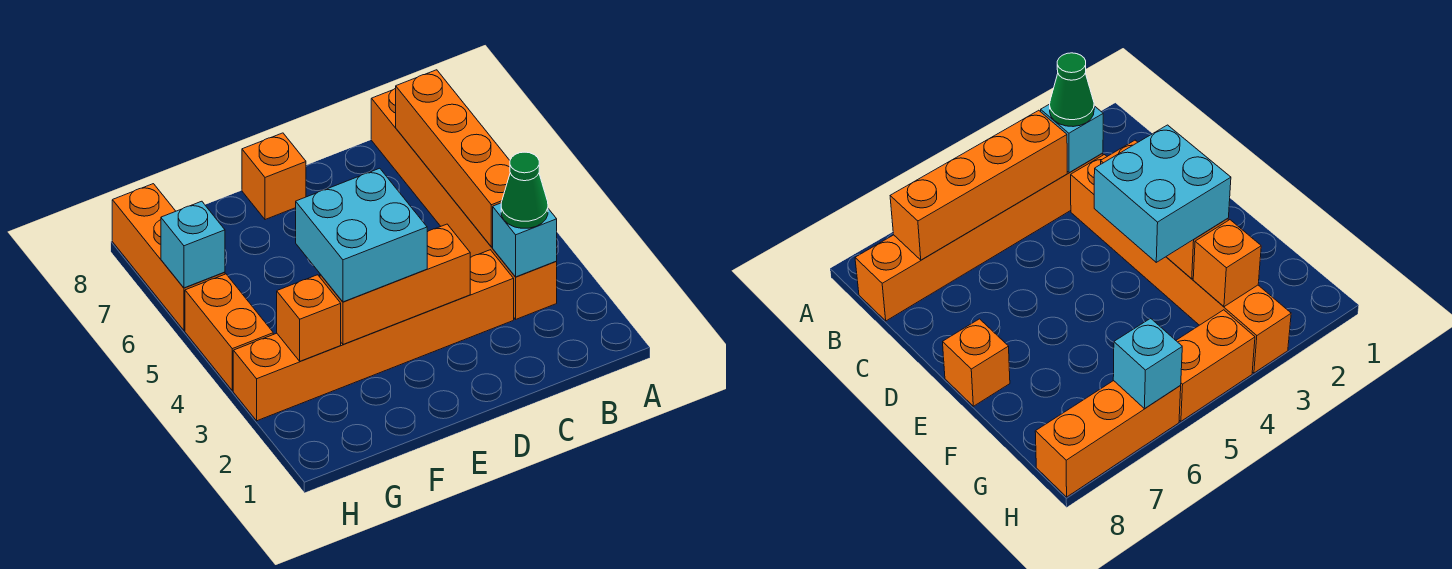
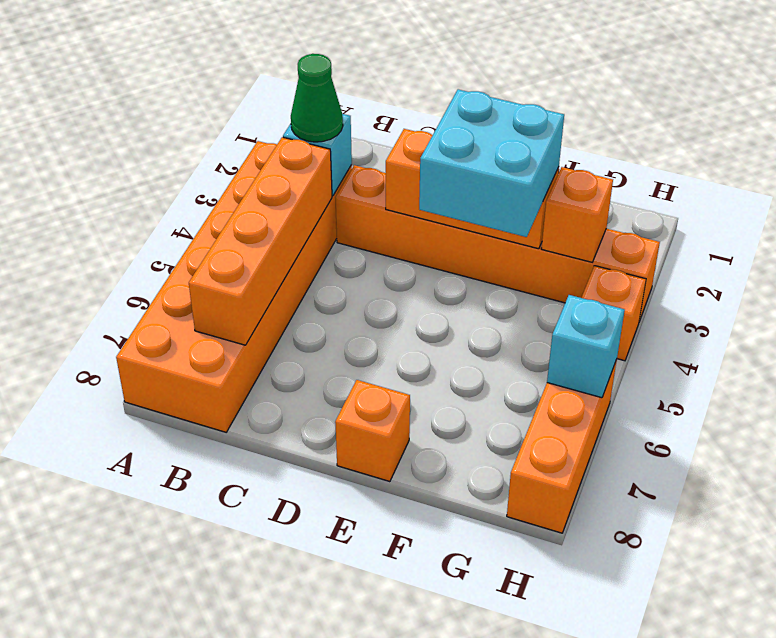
orange brick B3:B8 level 1 -> orange brick A3:B8 level 1
orange brick H4:H5 level 1 -> orange brick H4 level 1

